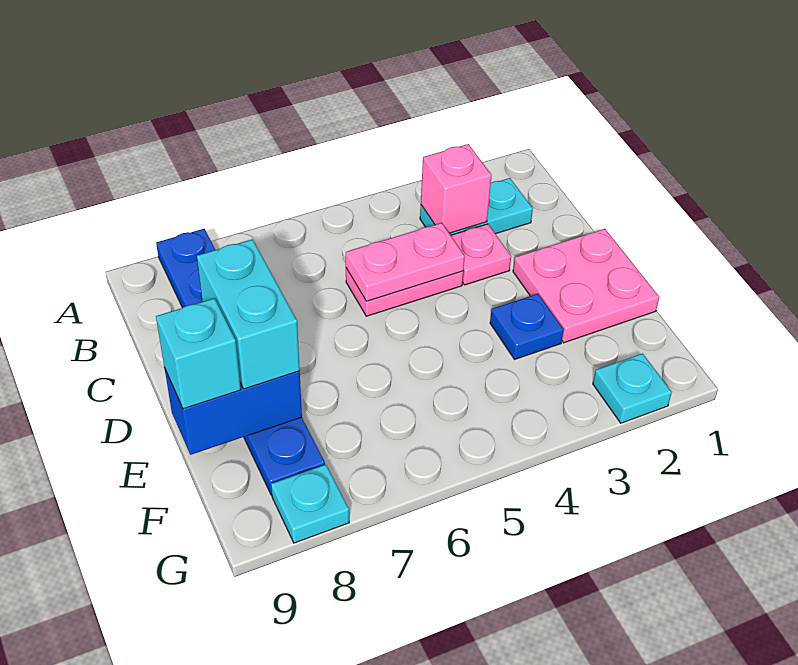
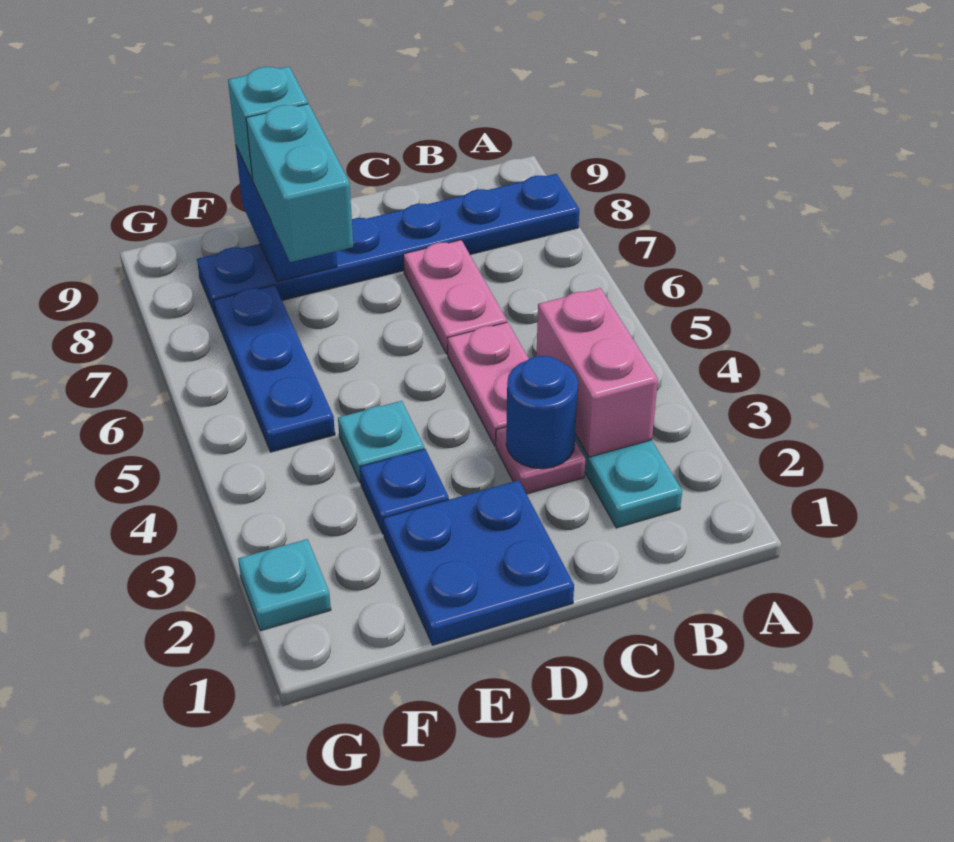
pink brick B3 level 2 -> pink brick B3:B4 level 2
none -> blue round brick C3 level 2
pink plate C4:C5 level 2 -> pink plate C6:C7 level 1
pink plate D1:E2 level 1 -> blue plate D1:E2 level 1
cyan brick D8:E8 level 3 -> cyan brick E7:E8 level 3
none -> blue plate F5:F7 level 1
cyan plate G8 level 1 -> cyan plate E4 level 1

